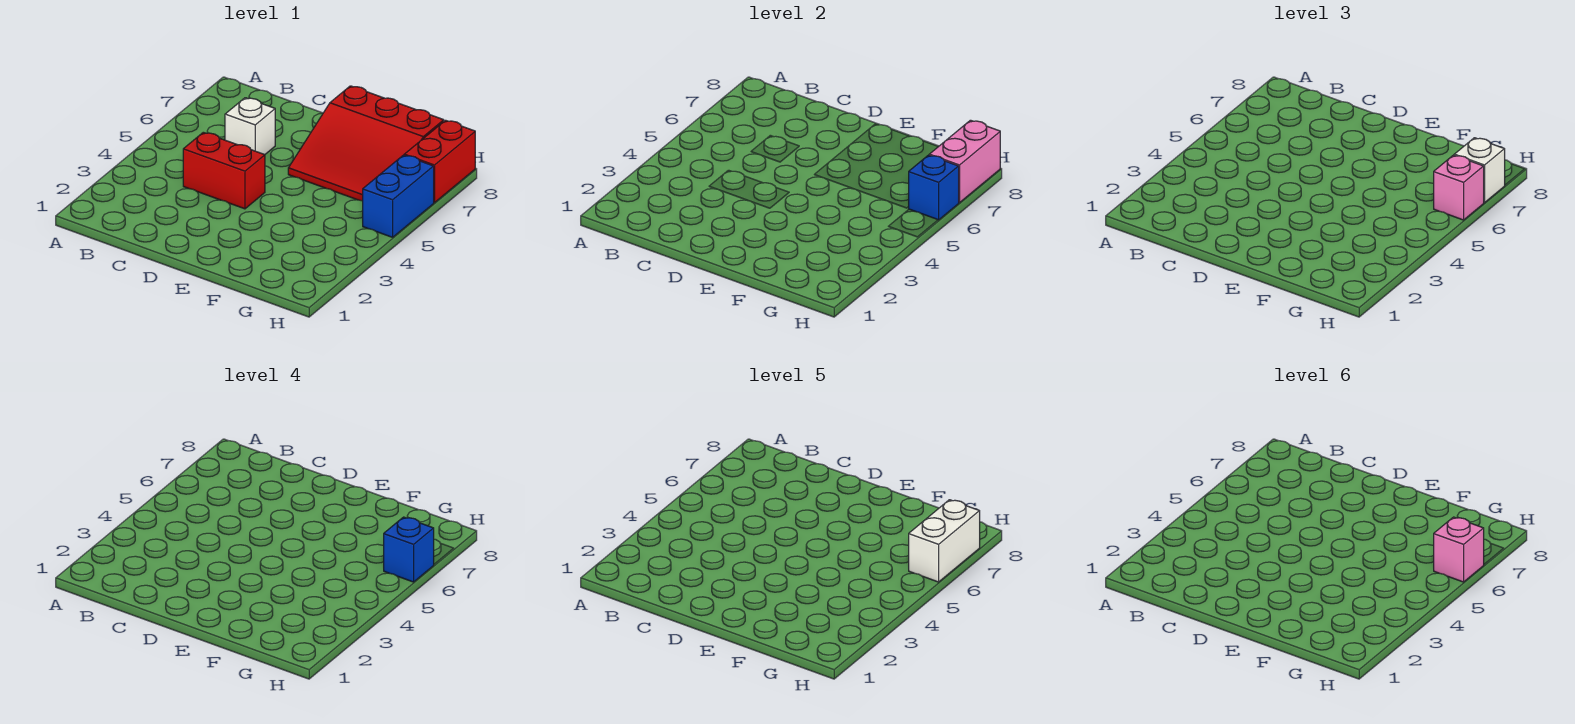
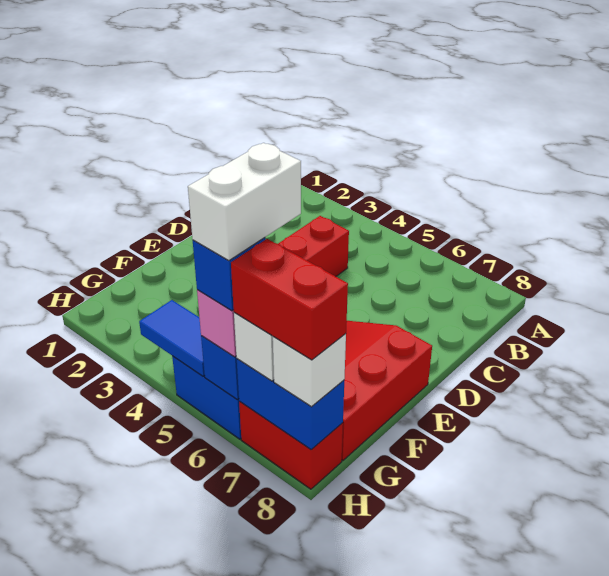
white brick C6 level 1 -> white brick H8 level 3
none -> blue tile H4:H5 level 2
white brick H6:H7 level 5 -> white brick G6:H6 level 5
pink brick H6 level 6 -> none
pink brick H7:H8 level 2 -> blue brick H7:H8 level 2
none -> red brick H7:H8 level 4

